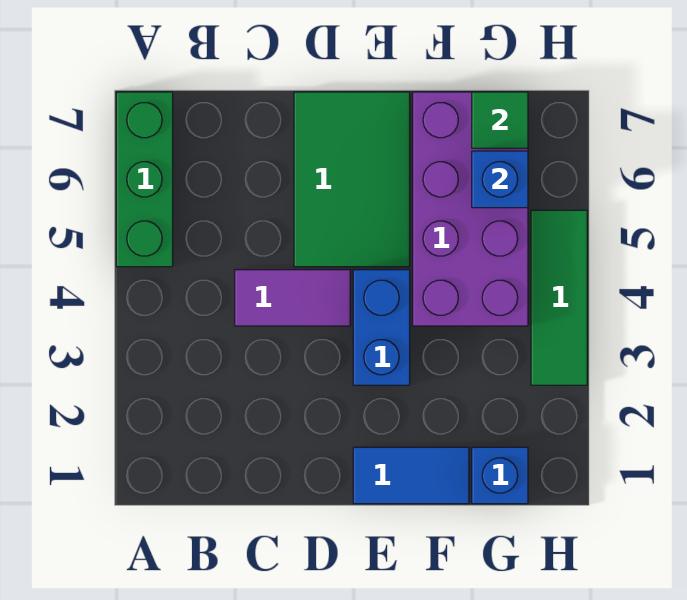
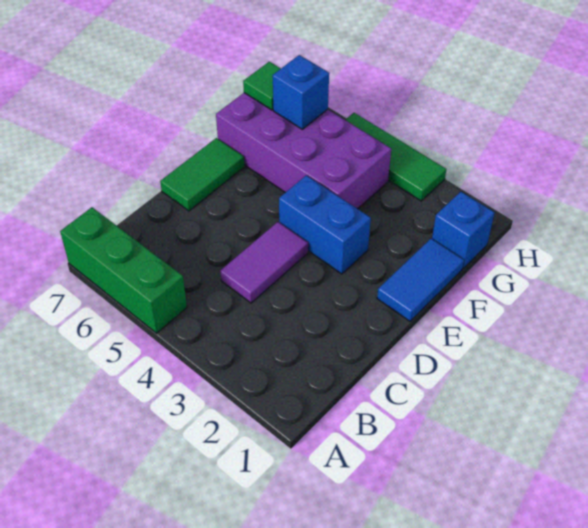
green tile D5:E7 level 1 -> green tile D7:E7 level 1

